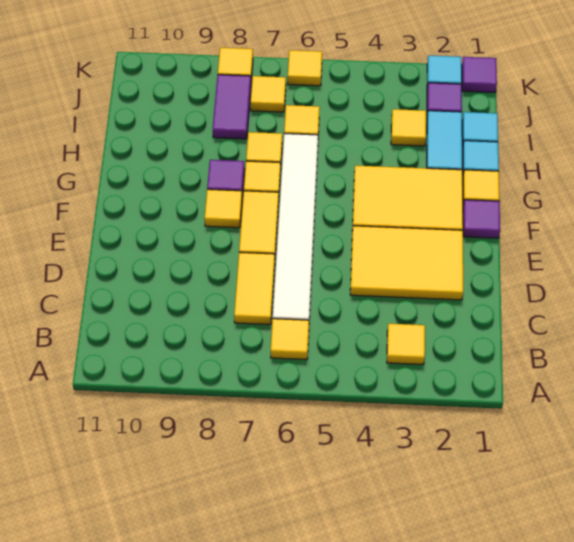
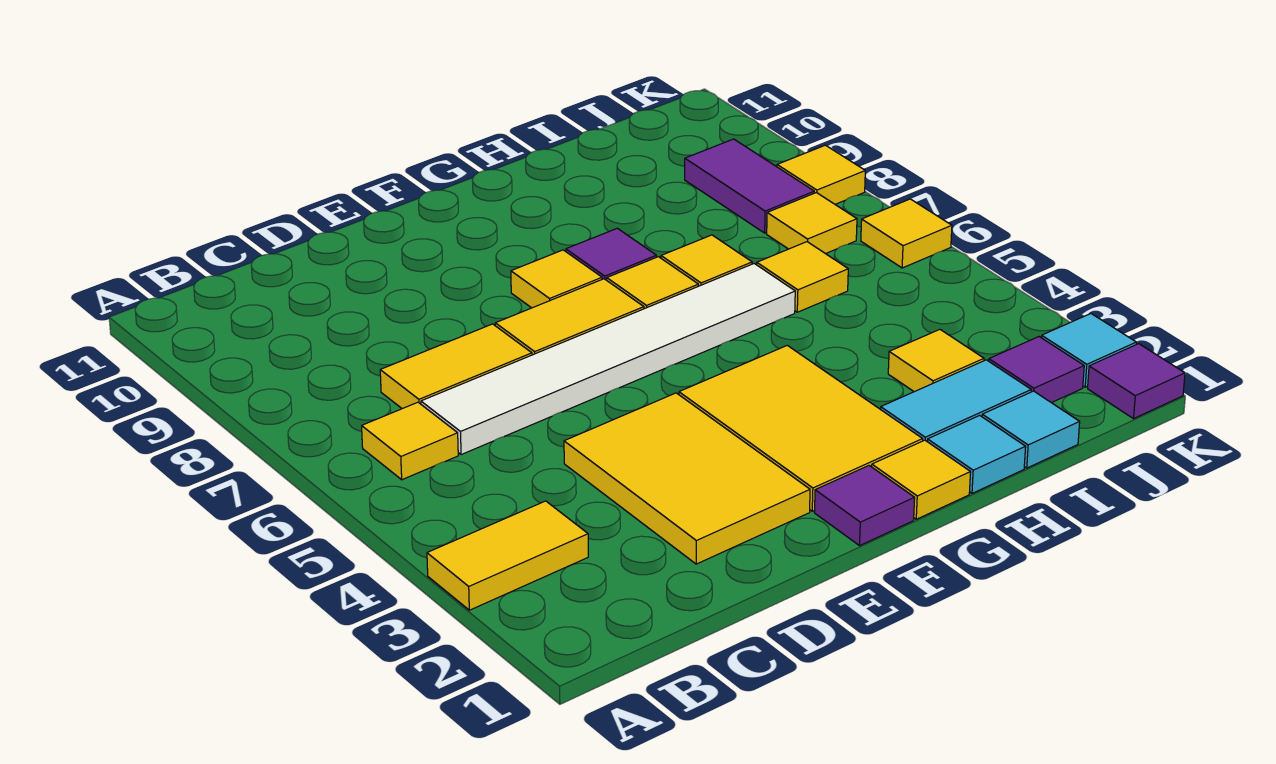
yellow tile B3 level 1 -> yellow tile A3:B3 level 1
purple tile I8:J8 level 1 -> purple tile J8:J9 level 1

